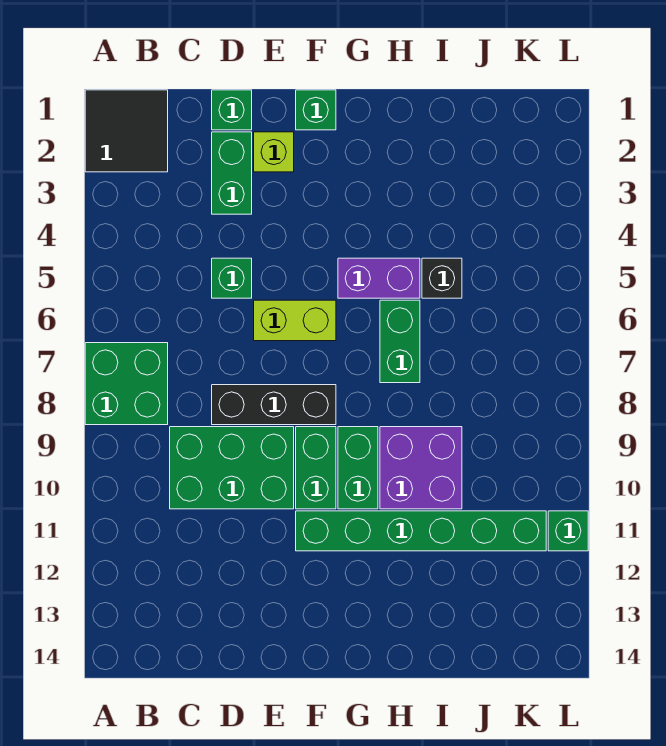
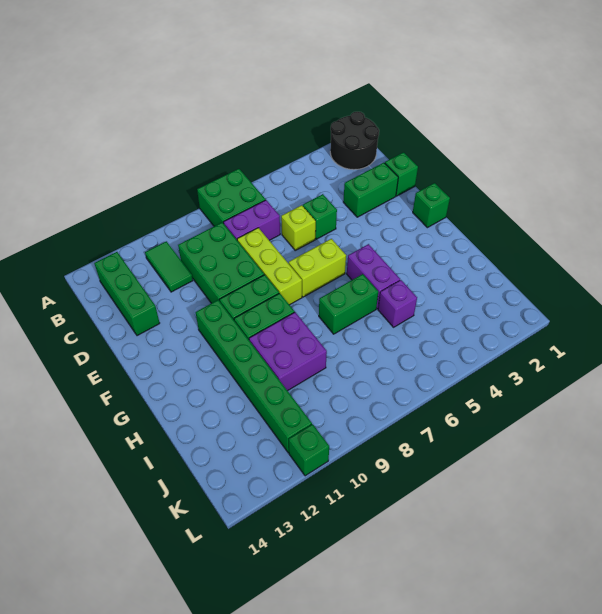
black tile A1:B2 level 1 -> black round brick A1:B2 level 1
none -> green tile B11:C11 level 1
none -> green brick B13:D13 level 1
none -> purple brick C7:C8 level 1
black brick D8:F8 level 1 -> lime brick D8:F8 level 1
lime brick E2 level 1 -> lime brick D6 level 1
lime brick E6:F6 level 1 -> lime brick F6:F7 level 1
black brick I5 level 1 -> purple brick I5 level 1

